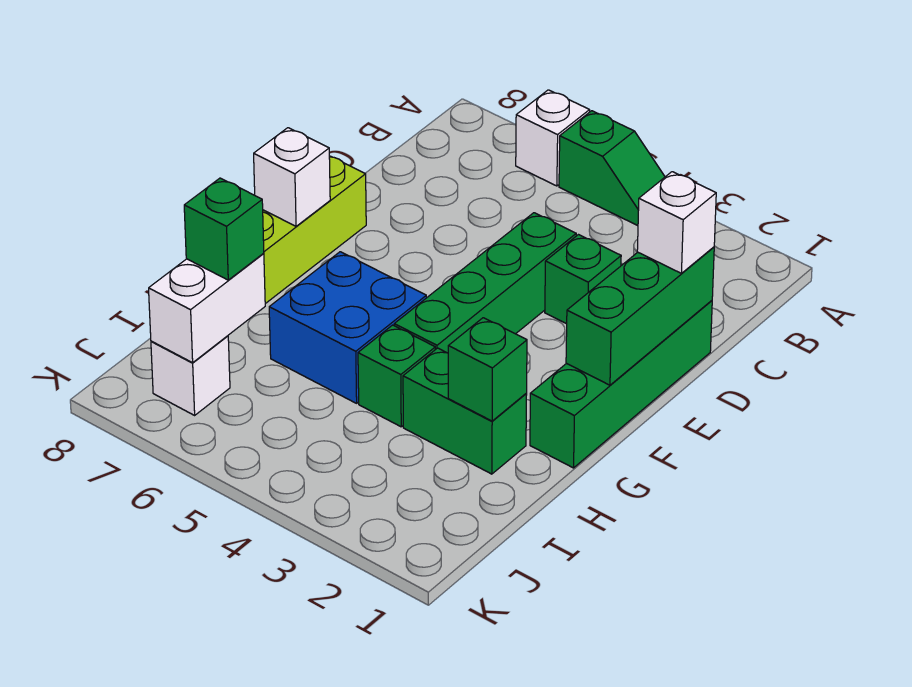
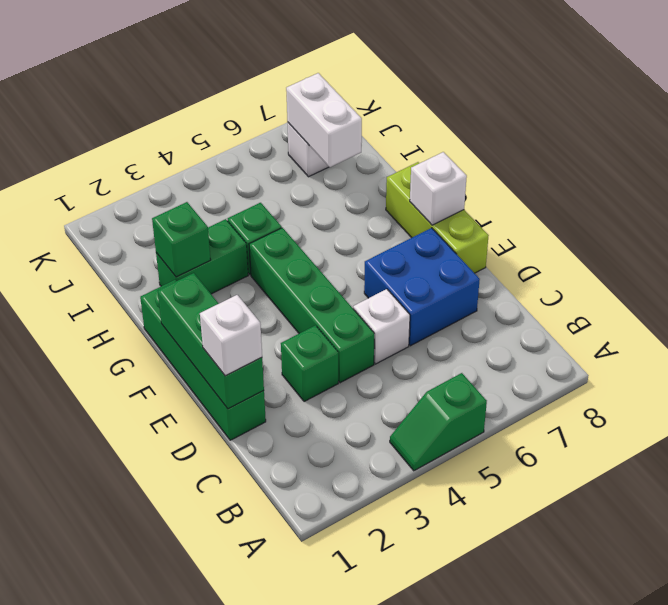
white brick A6 level 1 -> white brick D5 level 1
blue brick G5:H6 level 1 -> blue brick D6:E7 level 1
green brick I7 level 3 -> none

